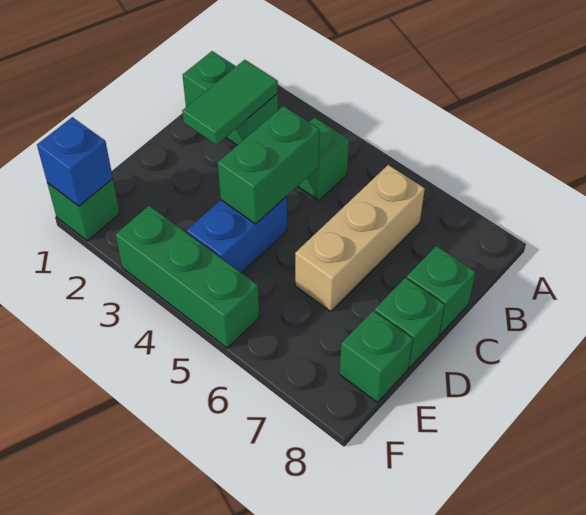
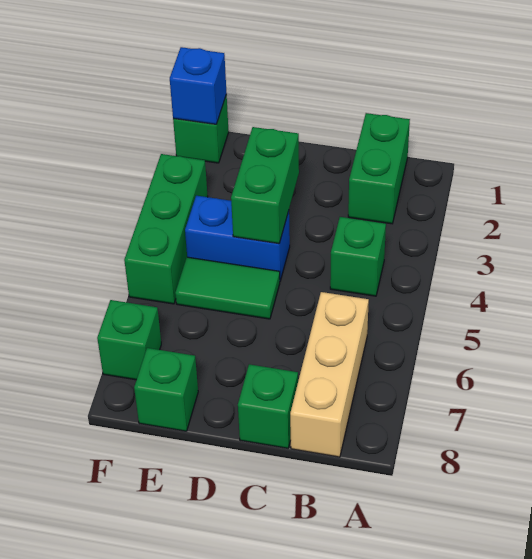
green tile B2:C2 level 2 -> green tile D5:E5 level 1
tan brick B6:D6 level 1 -> tan brick B6:B8 level 1
green brick C4:D4 level 2 -> green brick D3:D4 level 2
green brick D8 level 1 -> green brick F7 level 1

